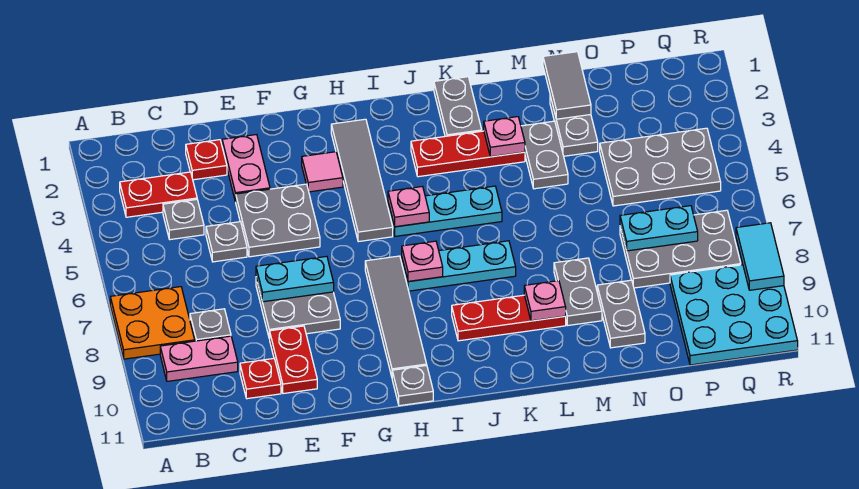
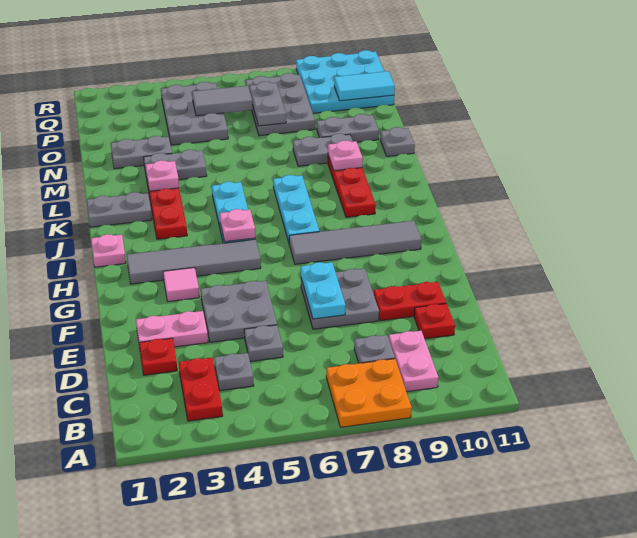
grey plate H11 level 1 -> grey plate M11 level 1
pink plate I7 level 2 -> pink plate I1 level 1
grey tile N1:N2 level 2 -> grey tile P5:P6 level 2
cyan plate O7:P7 level 2 -> grey plate O7:P7 level 2
cyan tile R8:R9 level 2 -> cyan tile P10:P11 level 2

